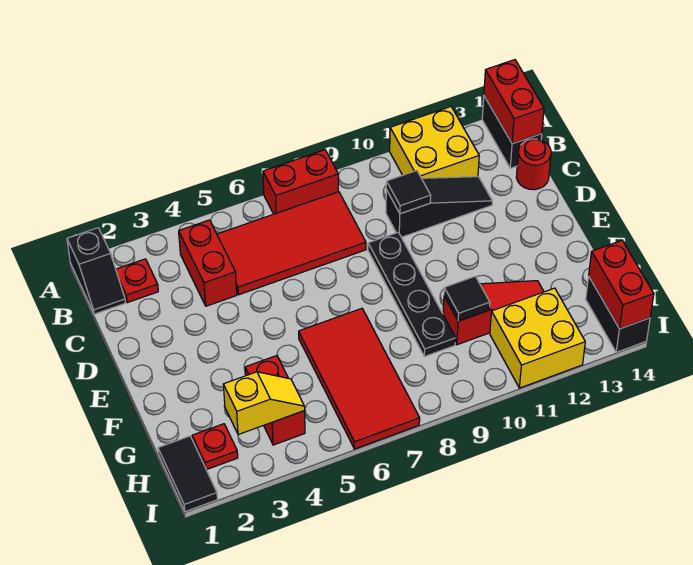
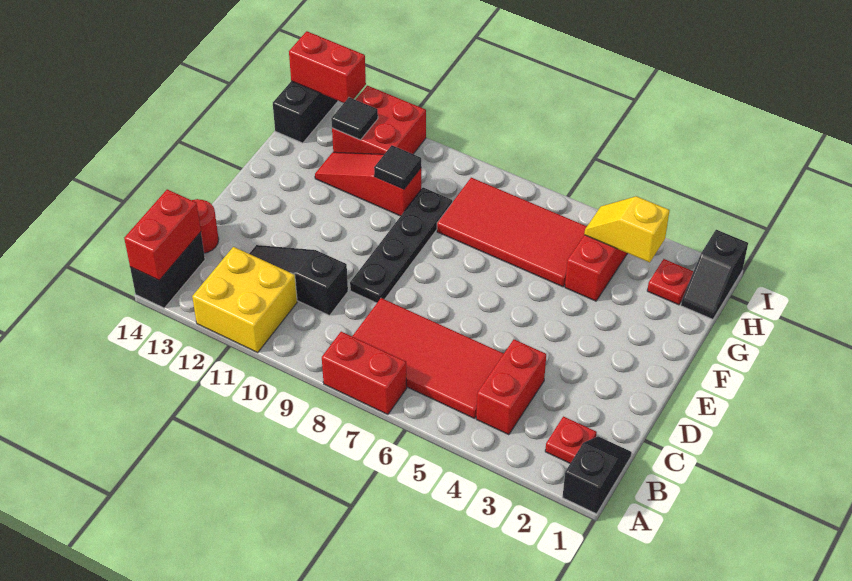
black tile C10 level 2 -> black tile H12 level 2
red tile F6:I7 level 1 -> red tile G5:H8 level 1
black tile H1:I1 level 1 -> black slope H1:I1 level 1 top I
yellow brick H11:I12 level 1 -> red brick H11:I12 level 1
red brick H14:I14 level 2 -> red brick I13:I14 level 2

